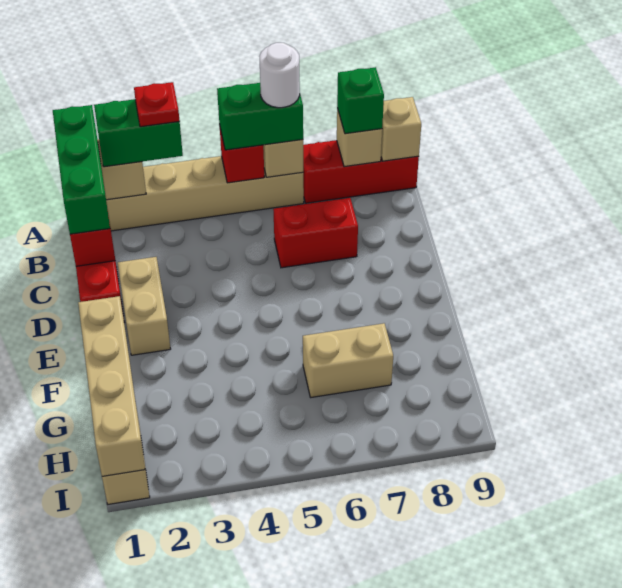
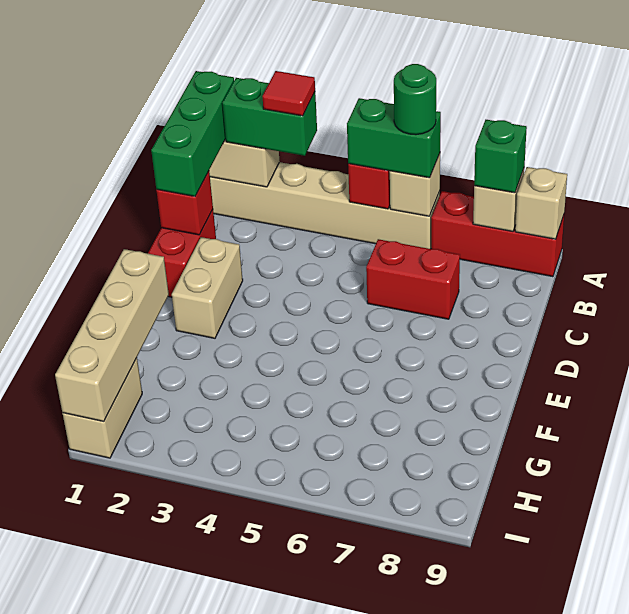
red plate A3 level 4 -> red tile A3 level 4
white round brick A6 level 4 -> green round brick A6 level 4
tan brick G6:G7 level 1 -> none

